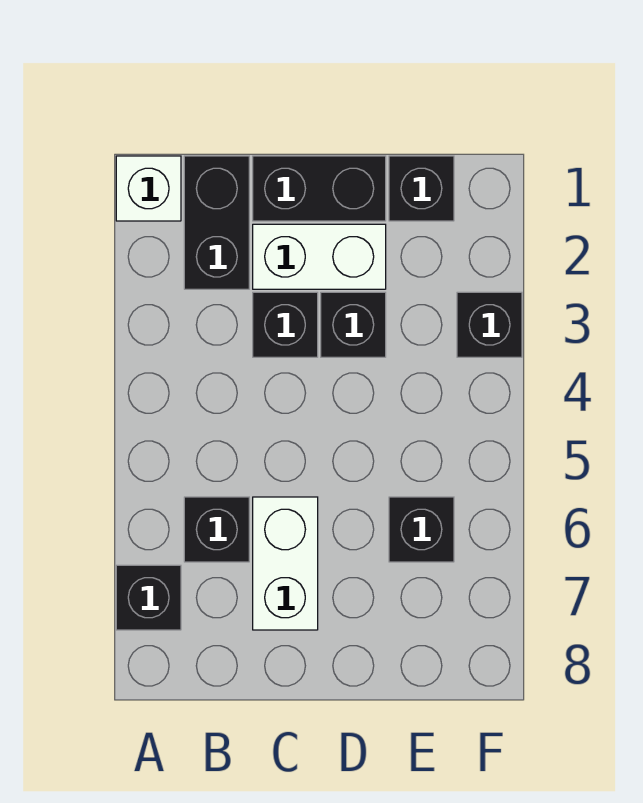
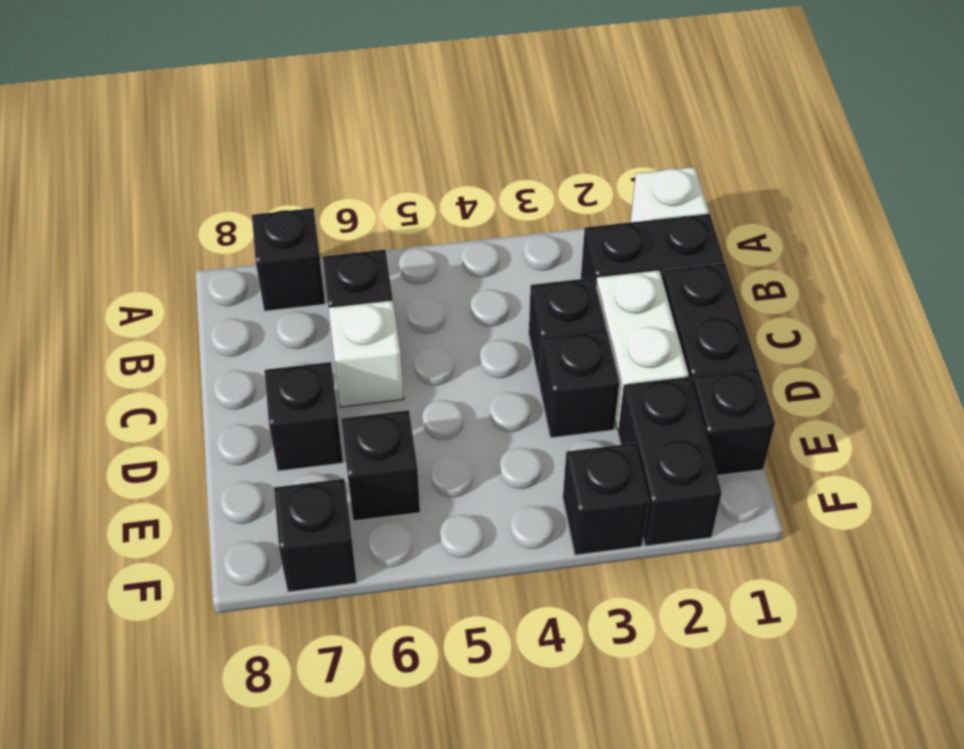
white brick C6:C7 level 1 -> white brick C6 level 1
none -> black brick D7 level 1
none -> black brick E2:F2 level 1
none -> black brick F7 level 1

